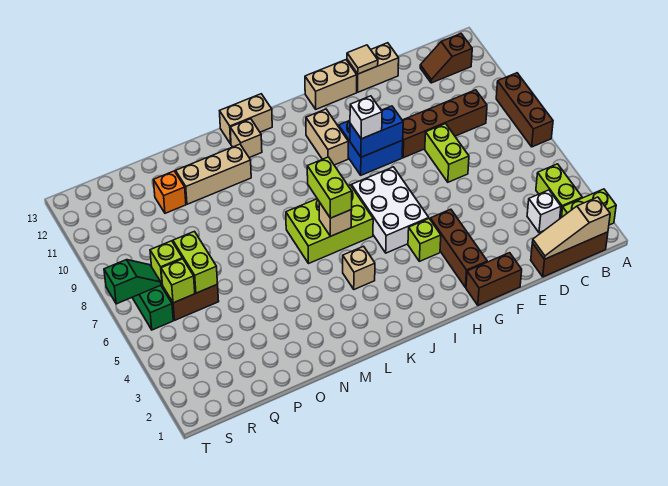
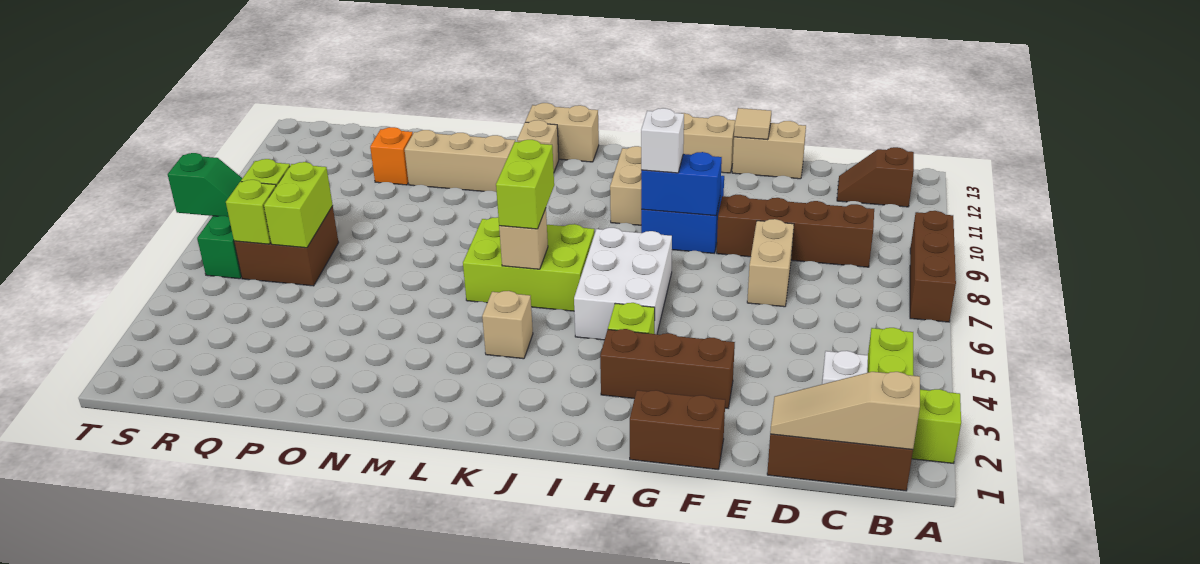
lime brick E7:E8 level 1 -> tan brick E7:E8 level 1
brown brick G2:G4 level 1 -> brown brick F3:H3 level 1

